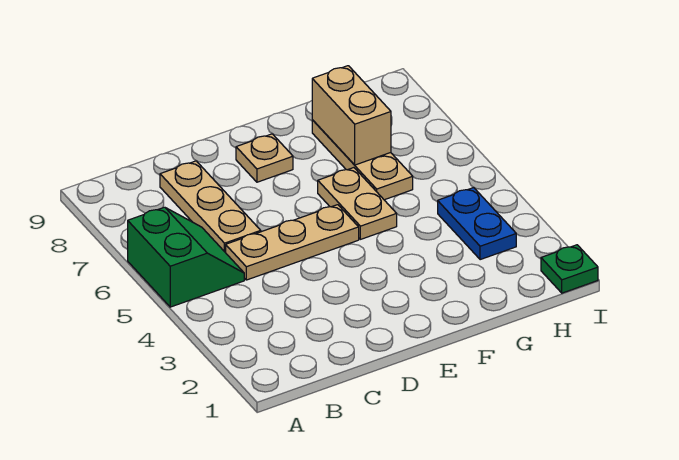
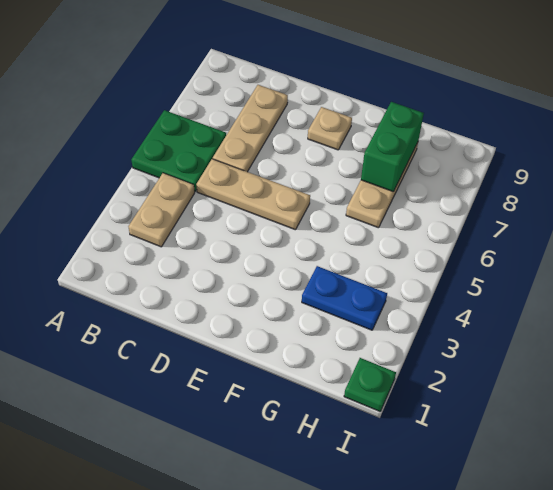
green slope A5:B6 level 1 top A -> green plate A5:B6 level 1
tan plate F5:F6 level 1 -> tan plate B3:B4 level 1
tan brick G7:G8 level 2 -> green brick G7:G8 level 2
blue plate H3:H4 level 1 -> blue plate G3:H3 level 1

